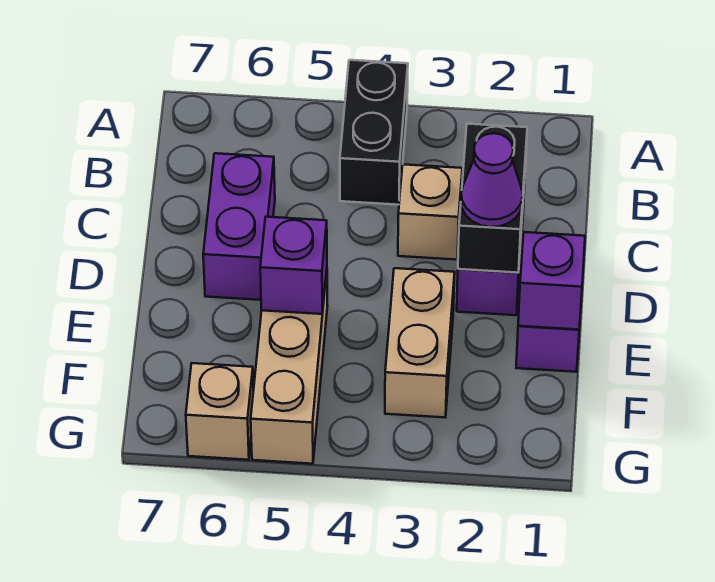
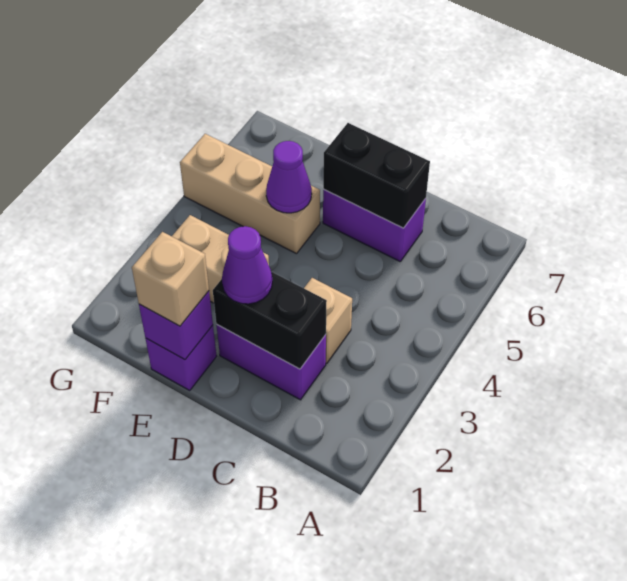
black brick A4:B4 level 1 -> black brick C6:D6 level 2
purple brick E5 level 2 -> purple cone E5 level 2
tan brick G6 level 1 -> tan brick E1 level 3

